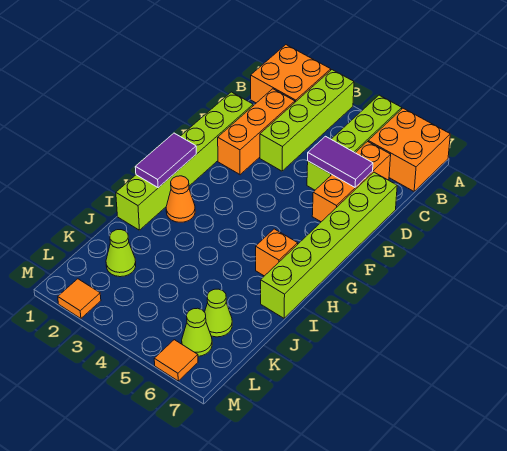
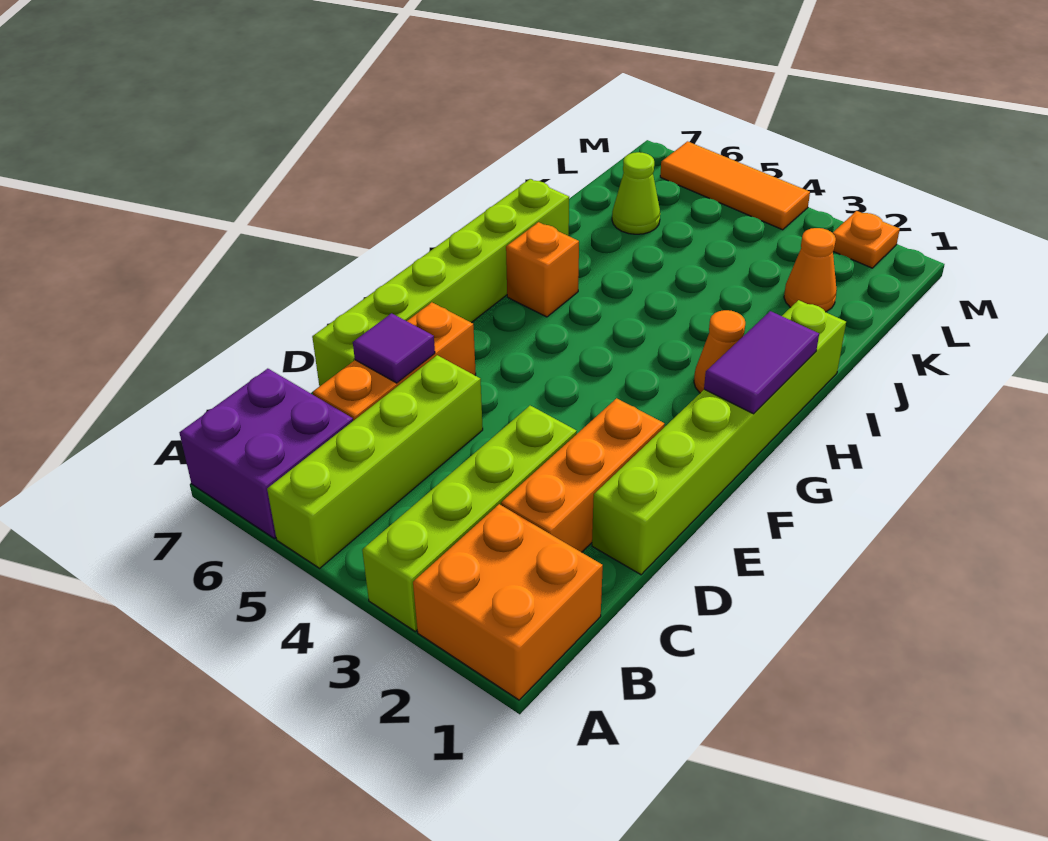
orange brick A6:B7 level 1 -> purple brick A6:B7 level 1
purple tile D5:D6 level 2 -> purple tile D6 level 2
lime cone K2 level 1 -> orange cone K2 level 1
lime cone L6 level 1 -> none
orange tile M2 level 1 -> orange plate M2 level 1
orange tile M6 level 1 -> orange tile M4:M6 level 1

